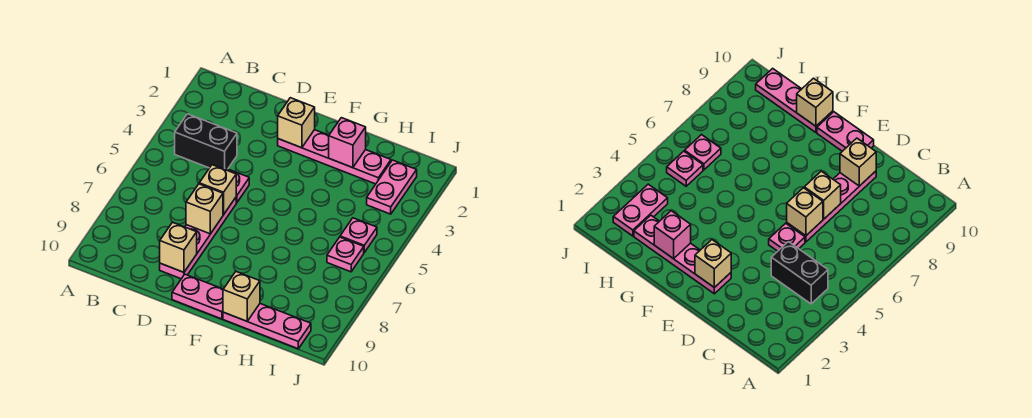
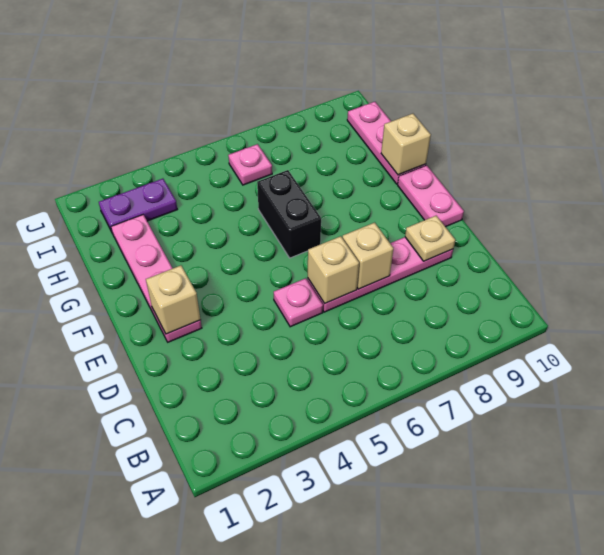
black brick B4:C4 level 1 -> black brick F6:G6 level 1
tan brick D9 level 2 -> tan plate D9 level 2
pink brick G2 level 2 -> none
pink plate I2:I3 level 1 -> purple plate I2:I3 level 1
pink plate I5 level 1 -> none

